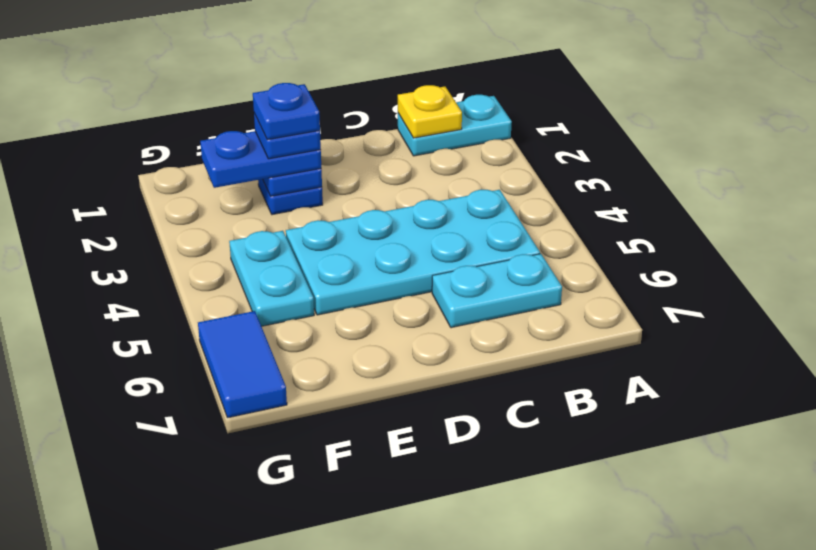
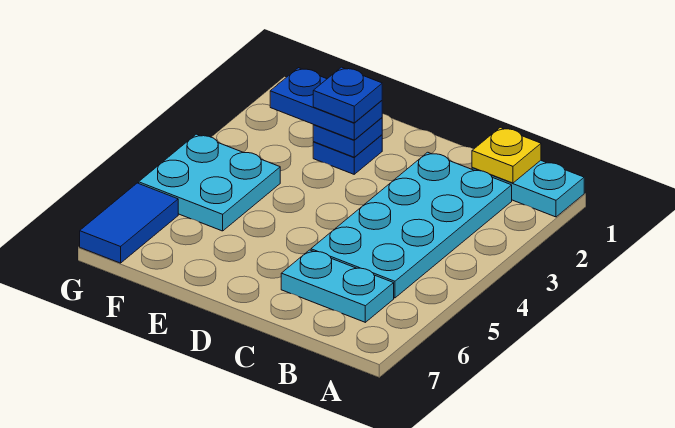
cyan plate B4:E5 level 1 -> cyan plate B2:C5 level 1
blue plate E2 level 5 -> none
cyan plate F4:F5 level 1 -> cyan plate F4:G5 level 1

